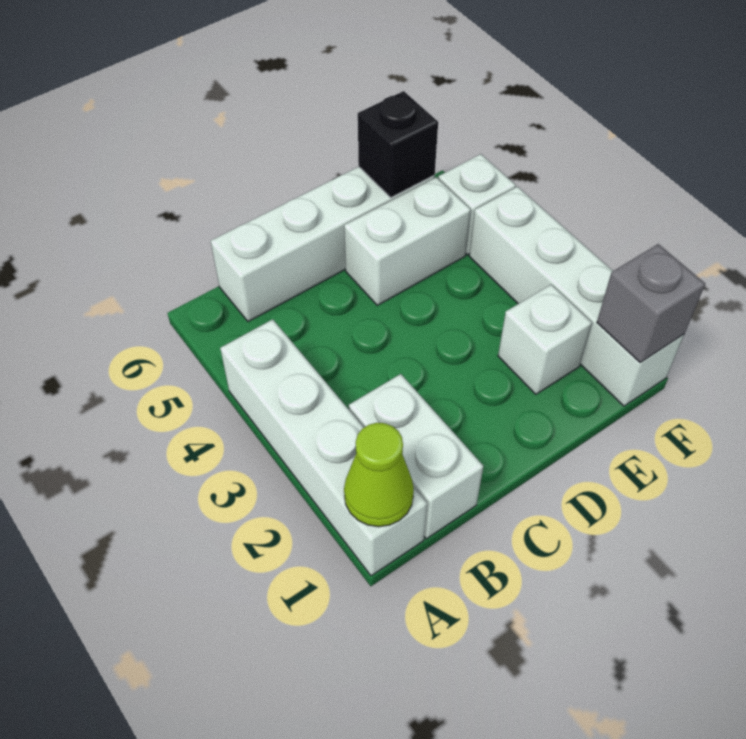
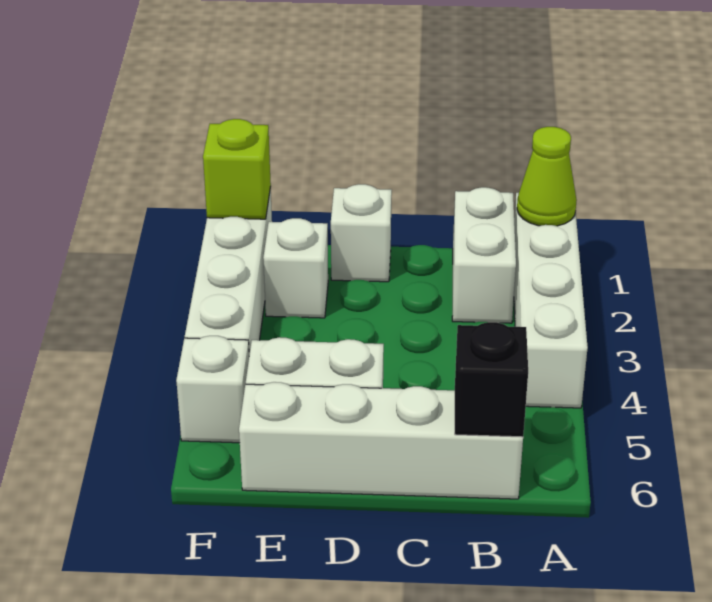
none -> white brick D1 level 1
black brick E6 level 2 -> black brick B6 level 2
grey brick F1 level 2 -> lime brick F1 level 2

